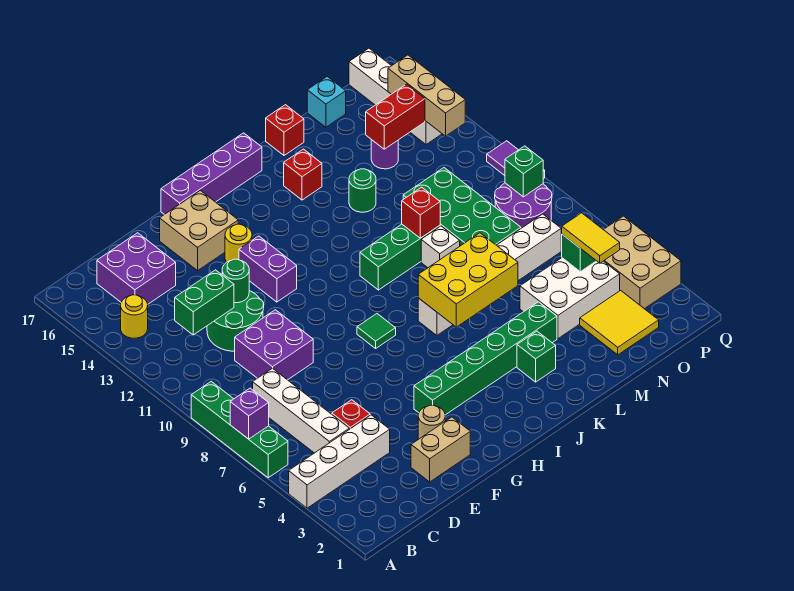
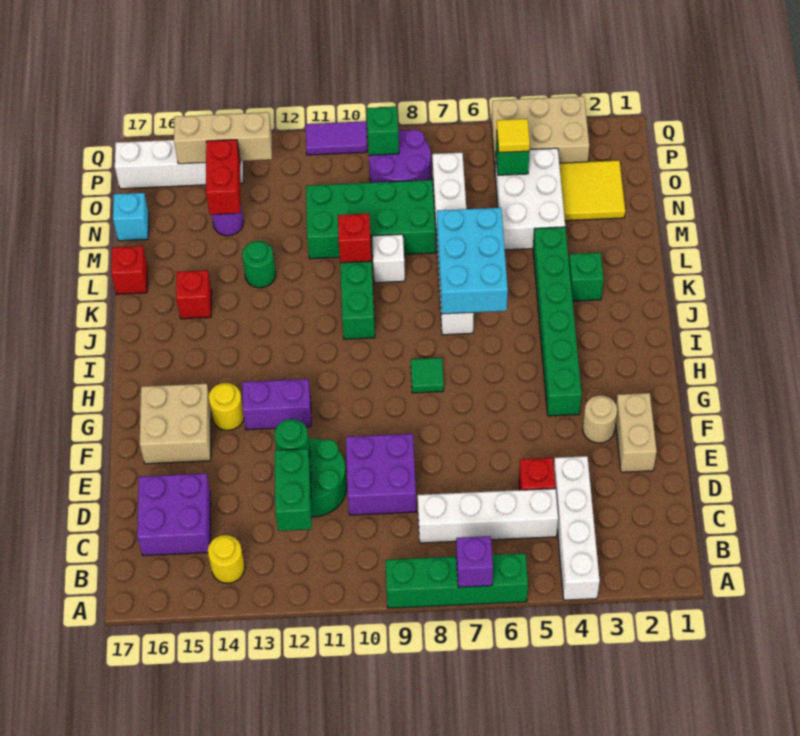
purple brick G17:J17 level 1 -> none
yellow brick J6:L7 level 2 -> cyan brick J6:L7 level 2
yellow tile O4:O5 level 3 -> yellow tile O5 level 3

